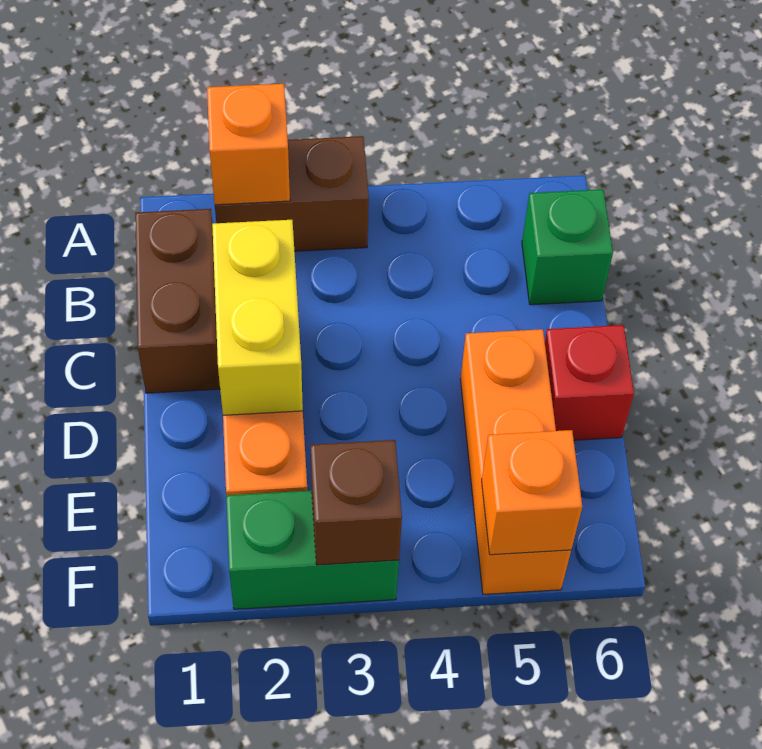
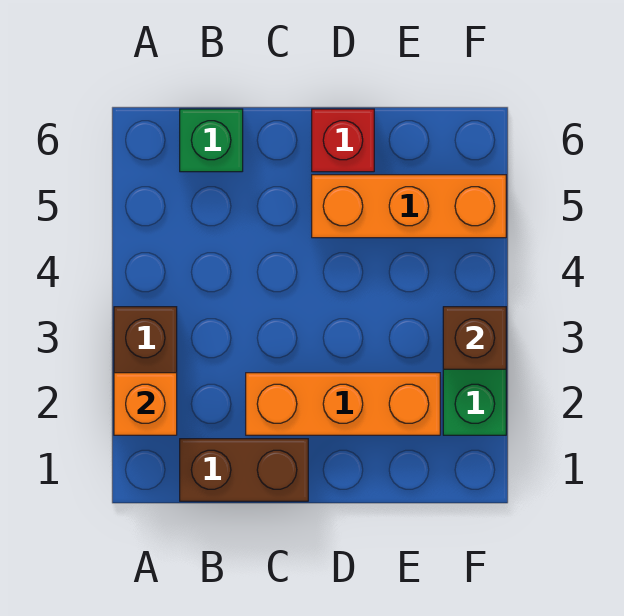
yellow brick C2:D2 level 2 -> none
orange brick F5 level 2 -> none

